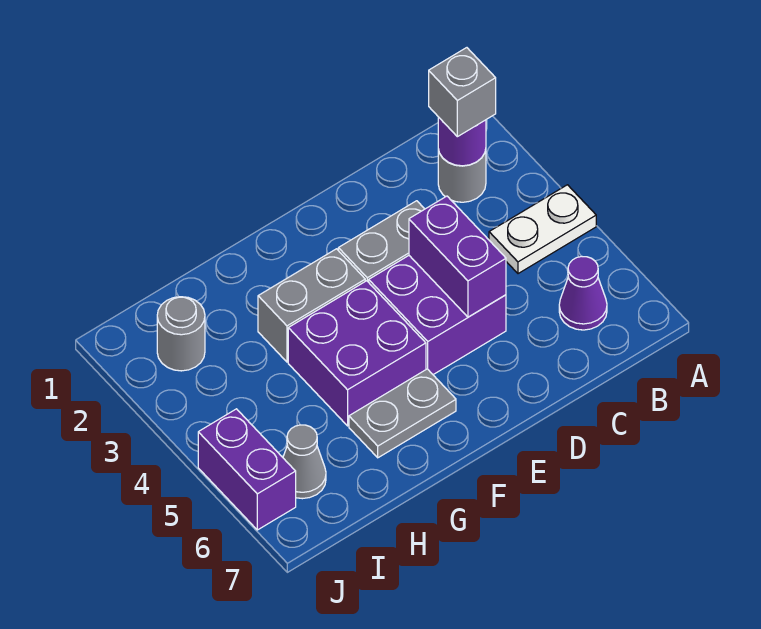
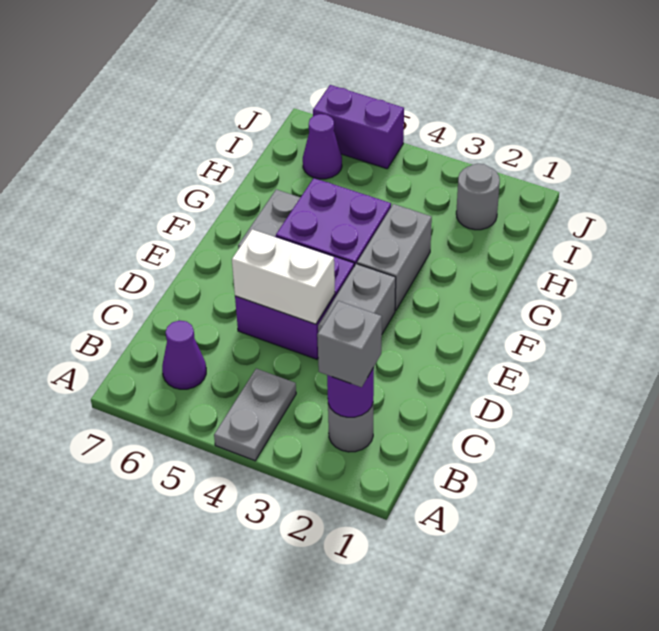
white plate A4:B4 level 1 -> grey plate A4:B4 level 1
purple brick D4:D5 level 2 -> white brick D4:D5 level 2
grey cone I6 level 1 -> purple cone I6 level 1

